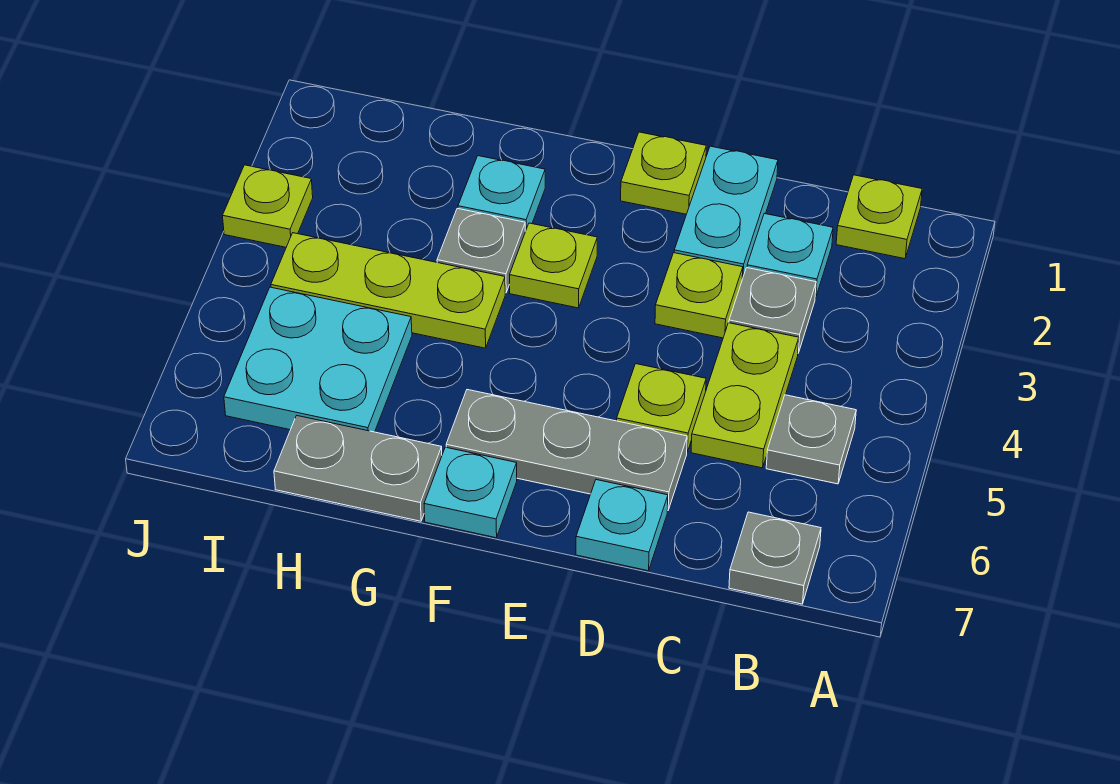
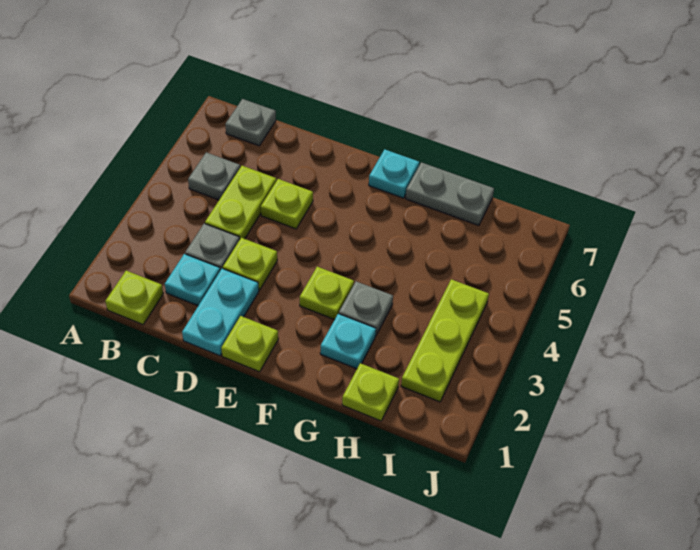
grey plate D6:F6 level 1 -> none
cyan plate D7 level 1 -> none
lime plate G4:I4 level 1 -> lime plate I2:I4 level 1
cyan plate H5:I6 level 1 -> none
lime plate J3 level 1 -> lime plate H1 level 1

